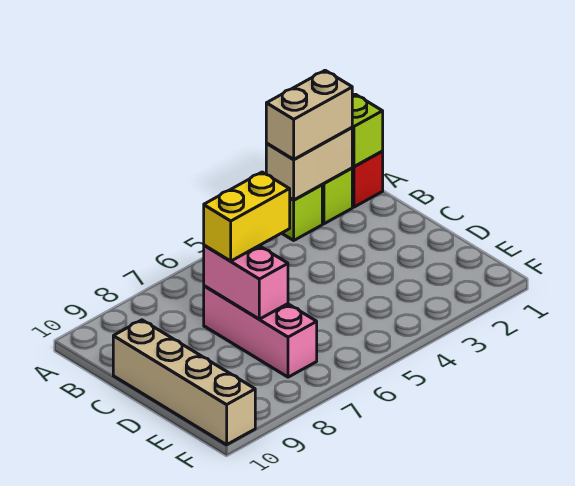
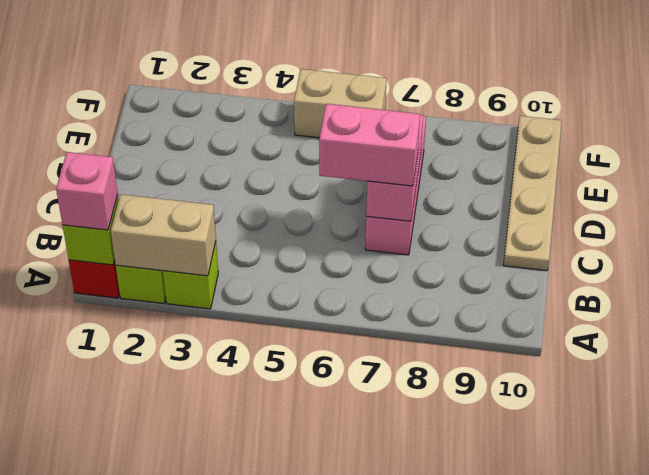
none -> pink brick A1 level 3
tan brick A2:A3 level 3 -> tan brick F5:F6 level 1
yellow brick C6:C7 level 3 -> pink brick C6:C7 level 3
tan brick C10:F10 level 1 -> tan plate C10:F10 level 1

